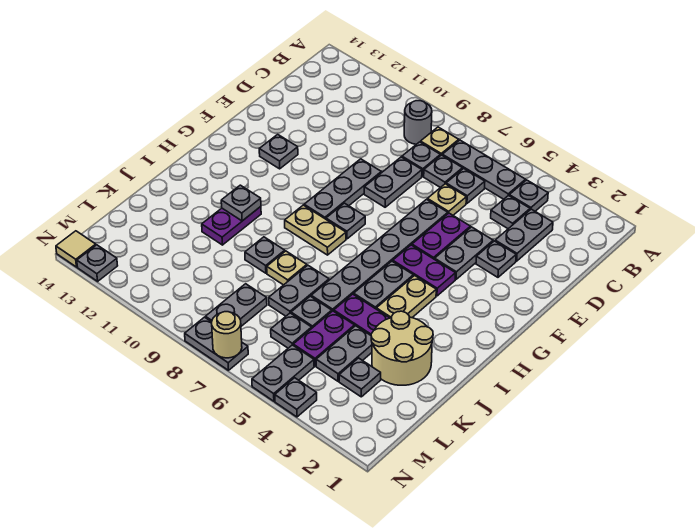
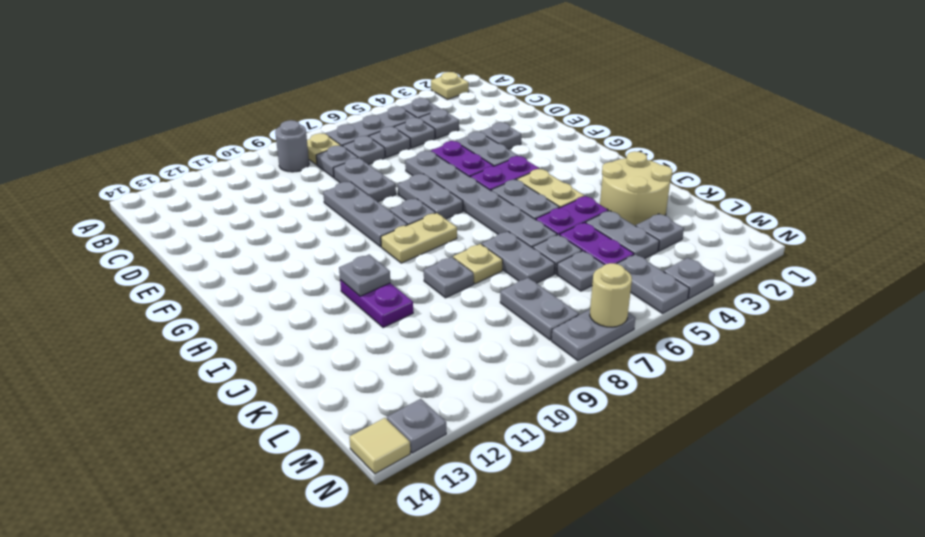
grey plate C3:D3 level 1 -> grey plate F7:G7 level 1
tan plate D6 level 1 -> tan plate A2 level 1
grey plate F12 level 1 -> grey plate C5 level 1

